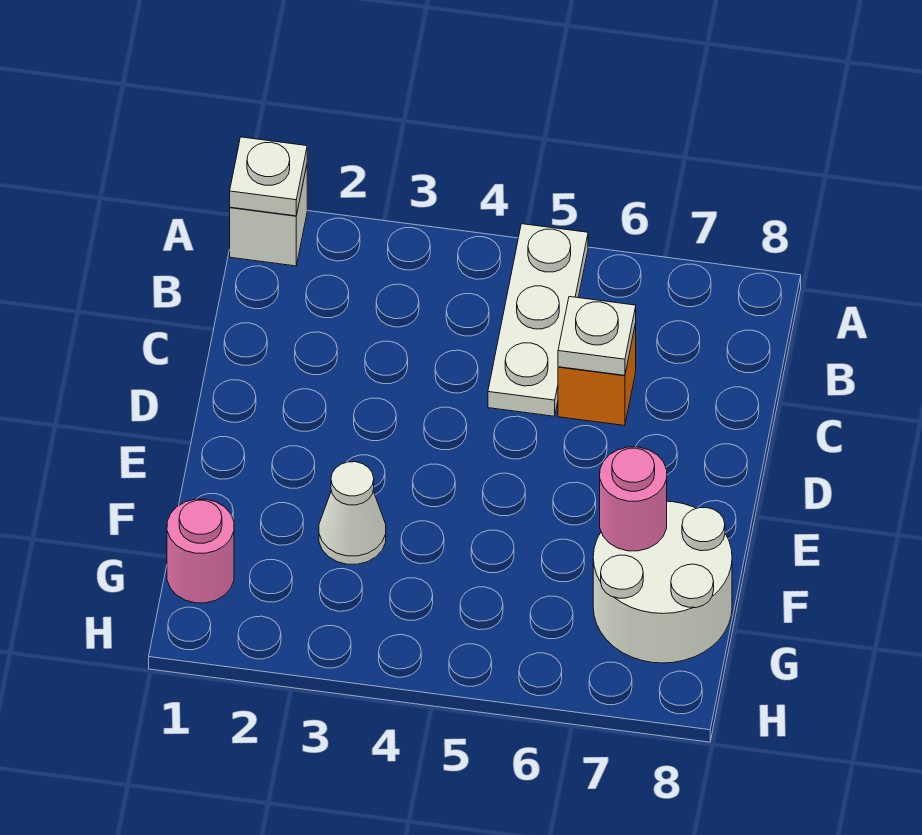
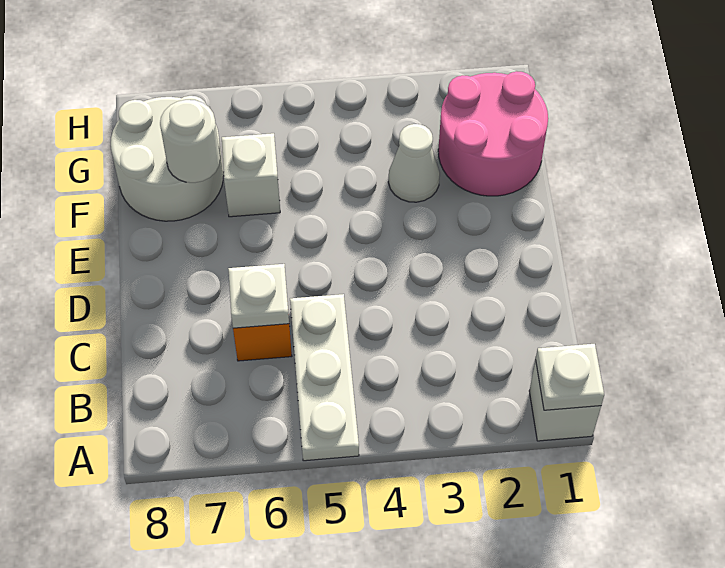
none -> white brick F6 level 1
pink round brick F7 level 2 -> white round brick F7 level 2
pink round brick G1 level 1 -> pink round brick F1:G2 level 1

